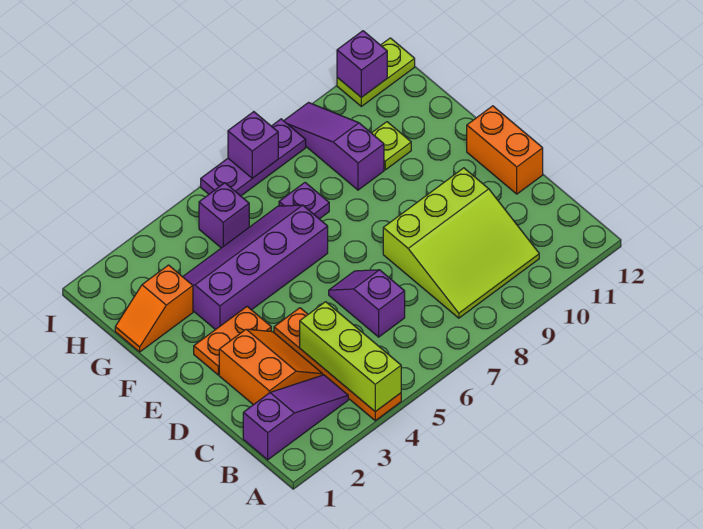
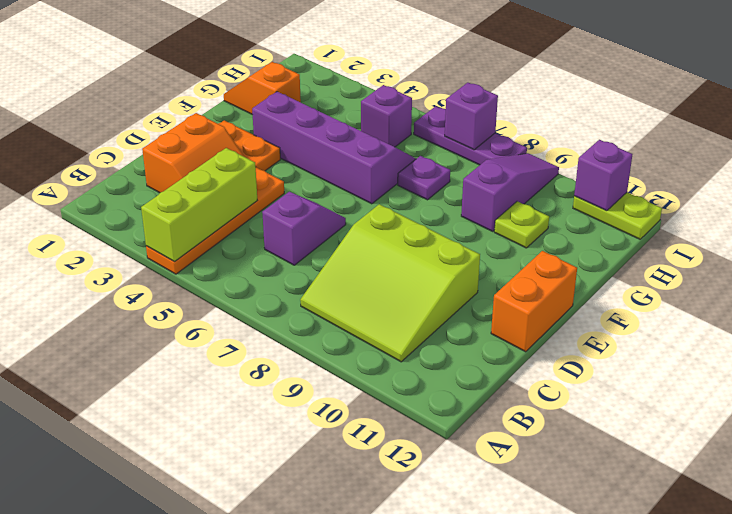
purple slope B1:B3 level 1 top 1 -> none

